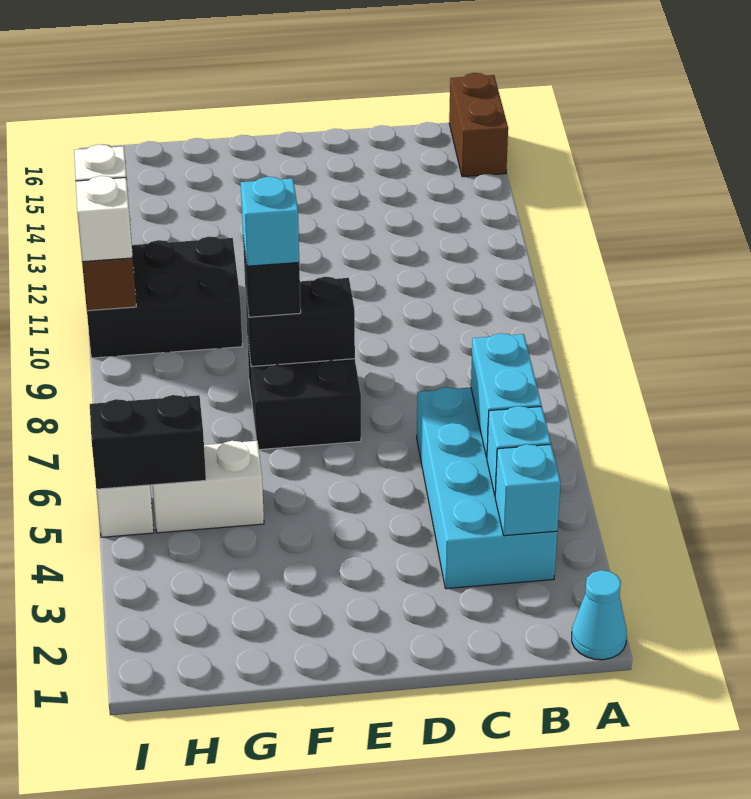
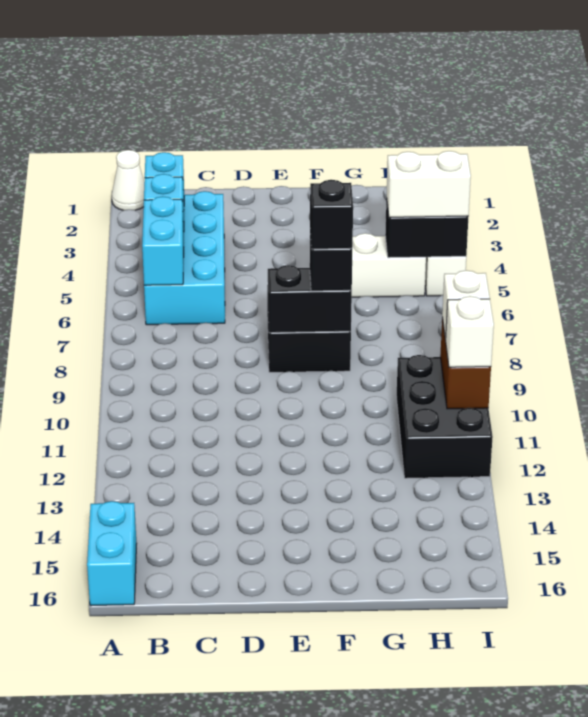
cyan cone A1 level 1 -> white cone A1 level 1
brown brick A15:A16 level 1 -> cyan brick A15:A16 level 1
cyan brick F8 level 4 -> black brick F8 level 4
black brick G10:I11 level 1 -> black brick H10:I12 level 1
none -> white brick H5:I5 level 3

